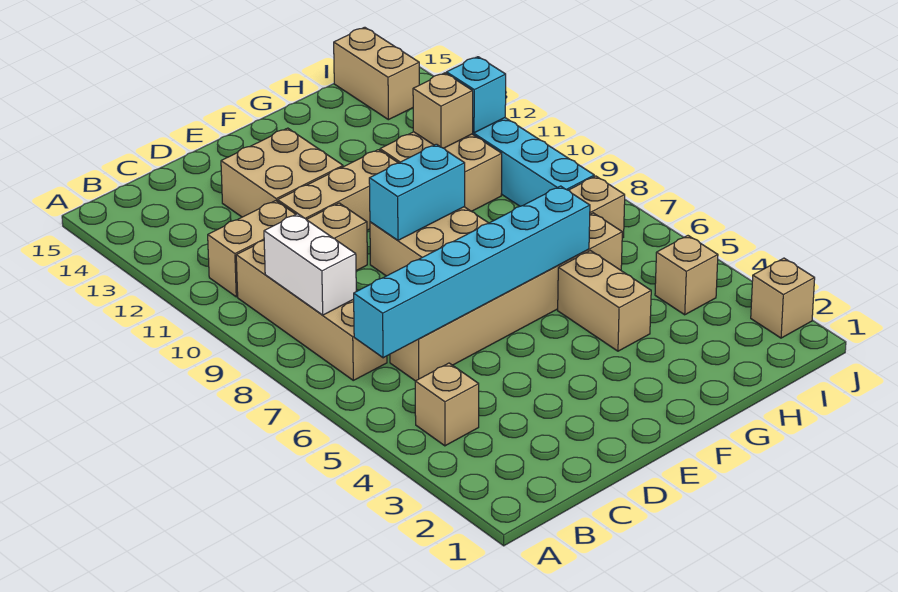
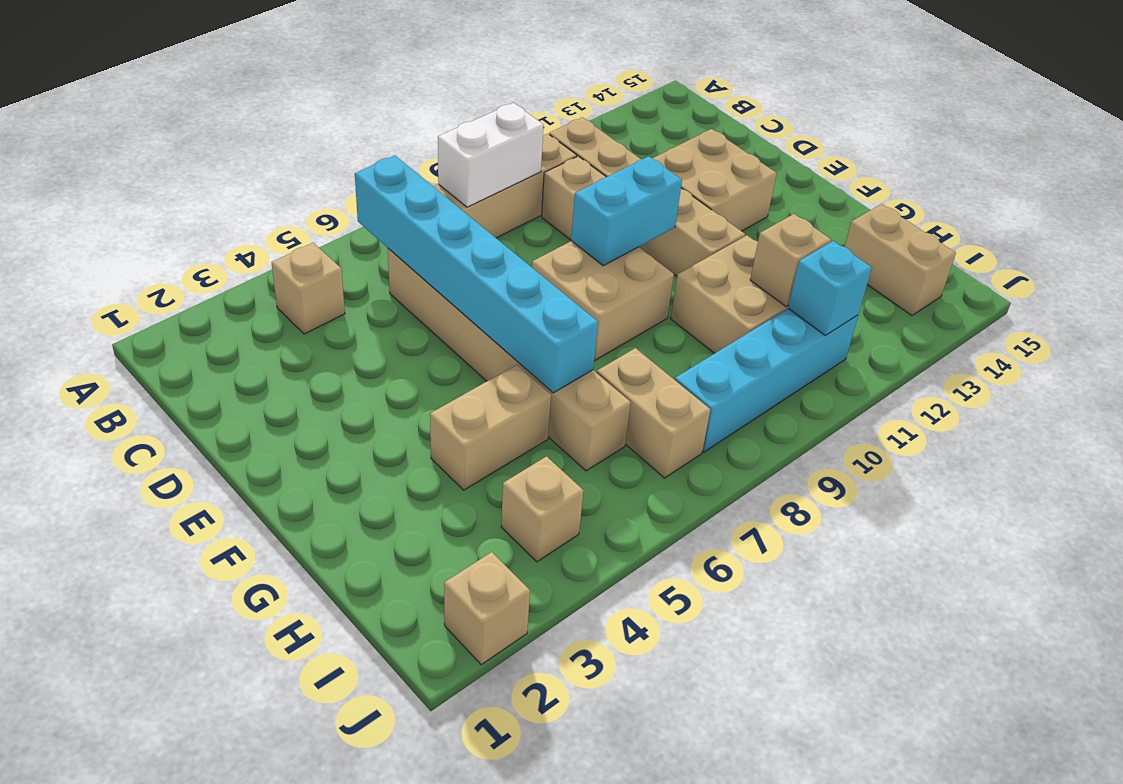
cyan brick E9:F9 level 2 -> cyan brick E9:E10 level 2
tan brick I14:I15 level 1 -> tan brick H14:I14 level 1

